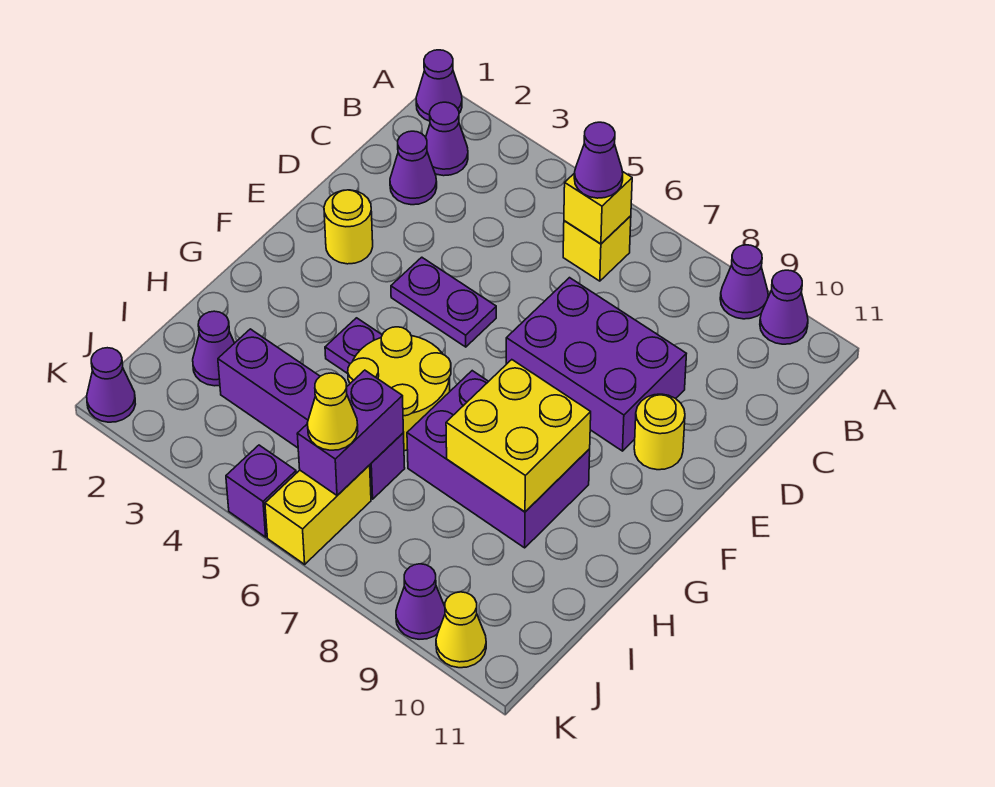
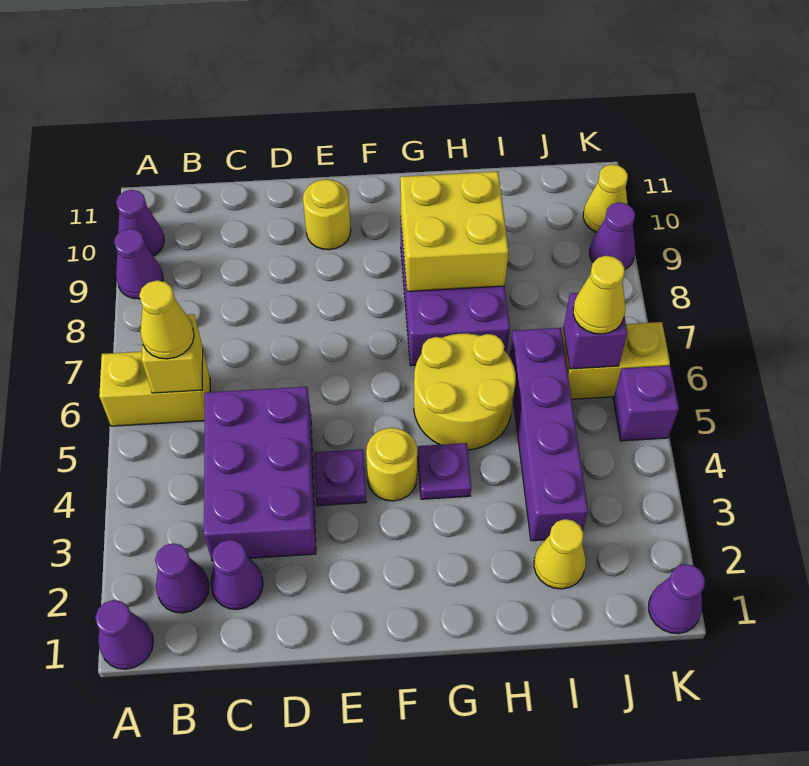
yellow brick B6 level 1 -> yellow brick A6:B6 level 1
purple cone B6 level 3 -> yellow cone B6 level 3
purple brick D7:E9 level 1 -> purple brick C3:D5 level 1
yellow round brick E2 level 1 -> yellow round brick F4 level 1
purple plate E4:E5 level 1 -> purple plate E4 level 1
purple cone I2 level 1 -> yellow cone I2 level 1
purple brick I6:J6 level 2 -> purple brick J6 level 2

